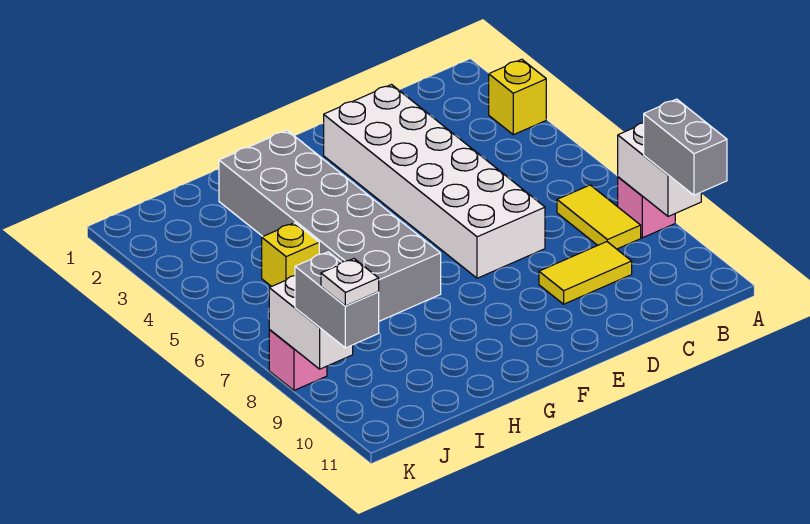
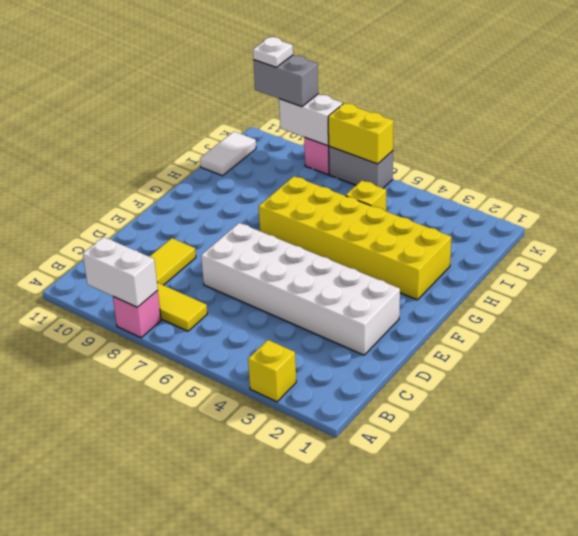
grey brick A9:A10 level 3 -> grey brick K6:K7 level 1
grey brick G2:H7 level 1 -> yellow brick G2:H7 level 1
none -> white tile I11:J11 level 1
none -> yellow brick K6:K7 level 2

